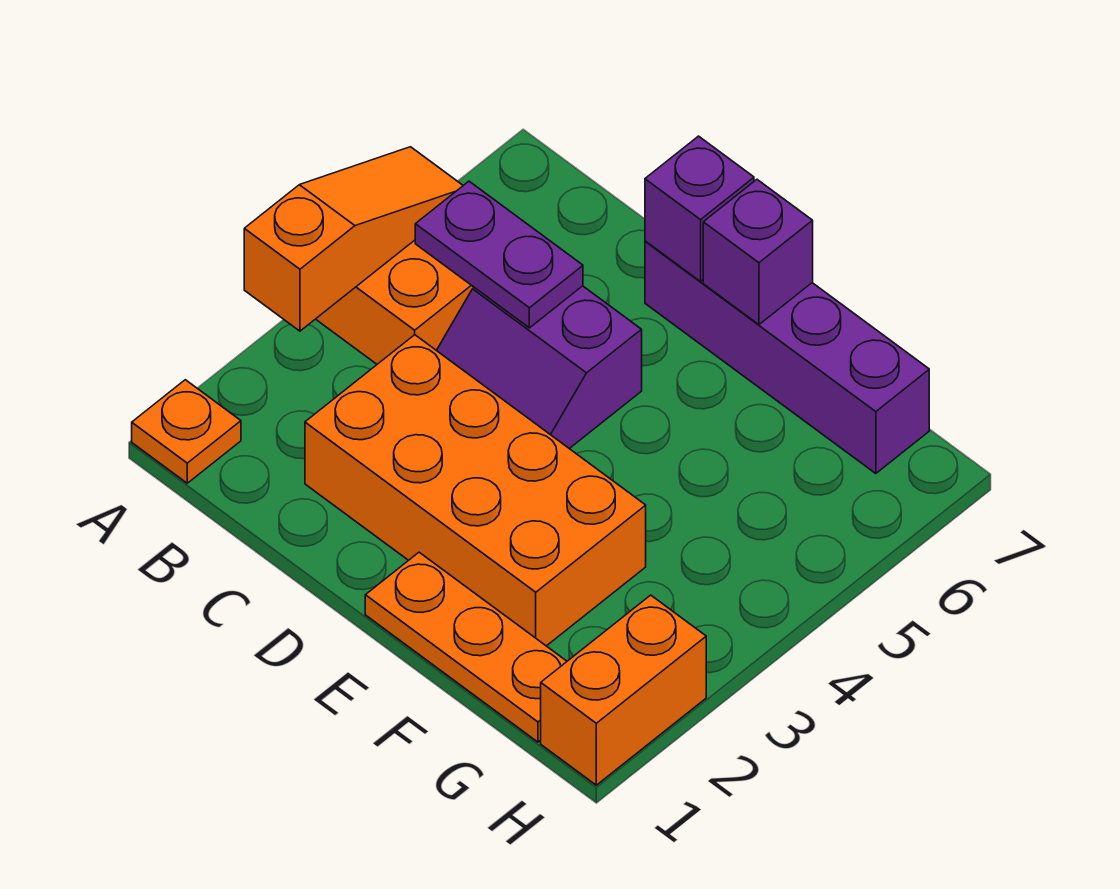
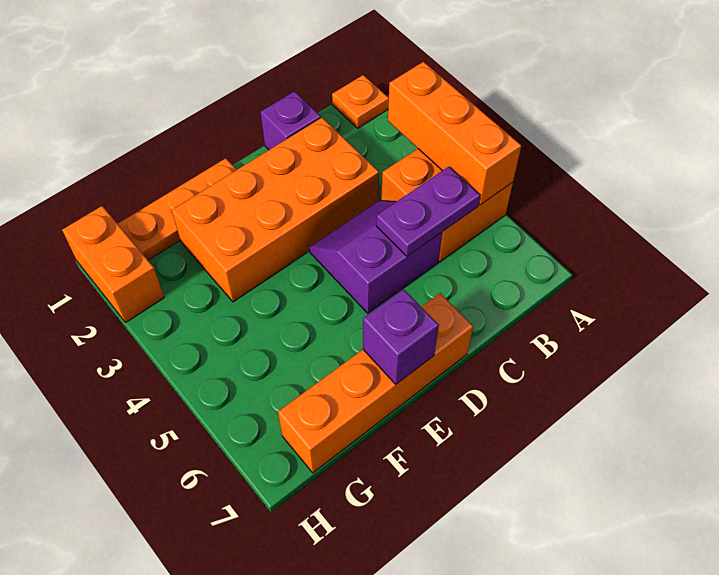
orange slope A3:A5 level 2 top 3 -> orange brick A3:A5 level 2
purple brick D7:G7 level 1 -> orange brick D7:G7 level 1
purple brick D7 level 2 -> purple brick C1 level 1

